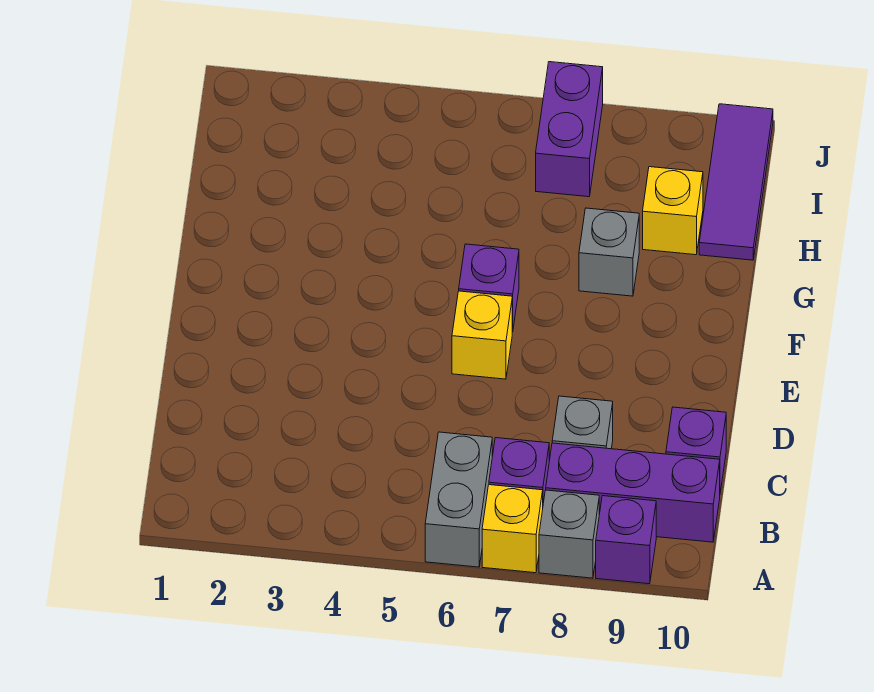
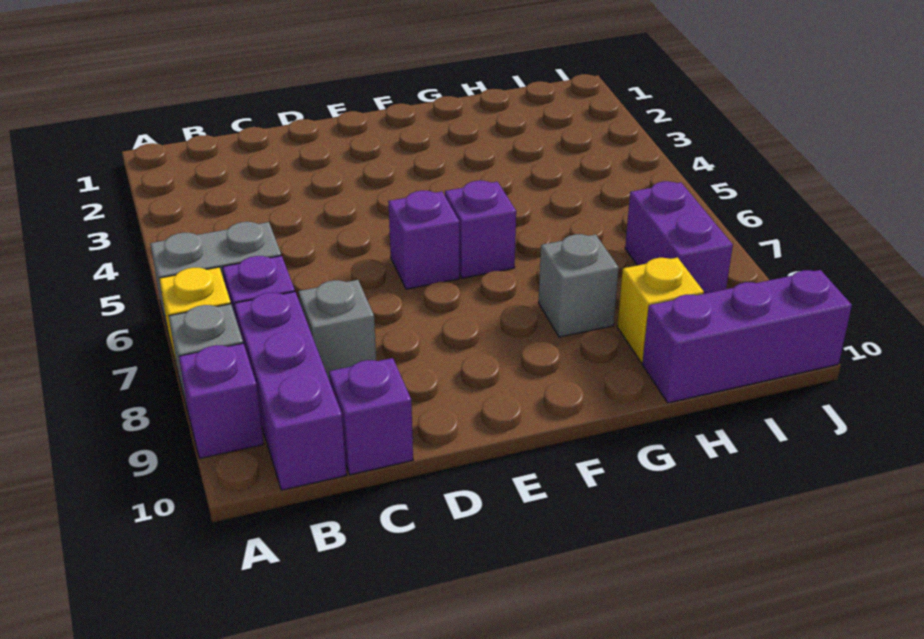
yellow brick E6 level 1 -> purple brick E6 level 1
purple tile H10:J10 level 1 -> purple brick H10:J10 level 1
purple brick I7:J7 level 1 -> purple brick I7:I8 level 1

